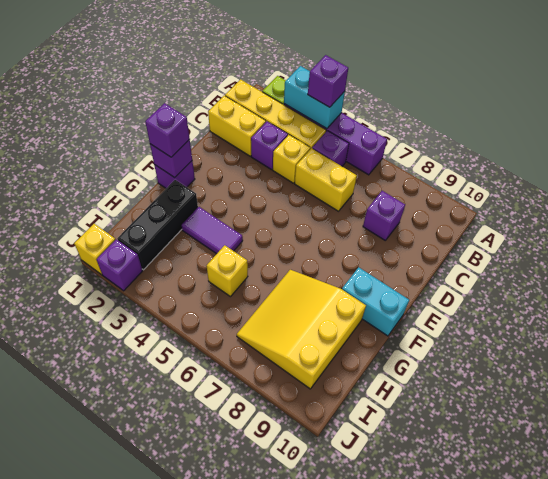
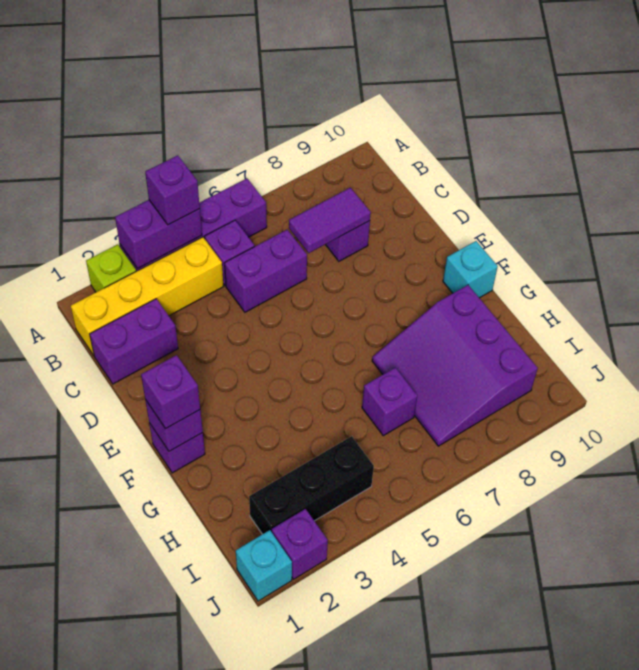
cyan brick A3:A4 level 2 -> purple brick A3:A4 level 2
yellow brick C1:C2 level 1 -> purple brick C1:C2 level 1
purple brick C3 level 1 -> purple brick H6 level 1
yellow brick C4 level 1 -> none
yellow brick C5:C6 level 1 -> purple brick C5:C6 level 1
cyan brick F9:F10 level 1 -> cyan brick F10 level 1
black brick G2:I2 level 1 -> black brick I2:I4 level 1
purple tile G3:G4 level 1 -> purple tile C7:C8 level 2
yellow slope G7:I9 level 1 top 9 -> purple slope G7:I9 level 1 top 9
yellow brick H5 level 1 -> none
yellow brick J1 level 1 -> cyan brick J1 level 1

